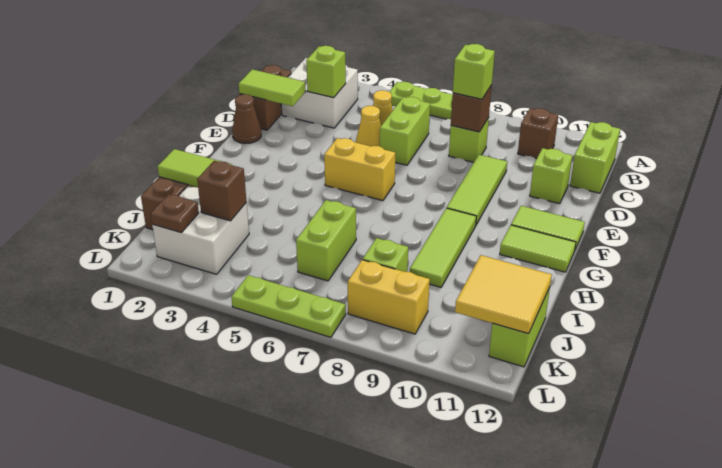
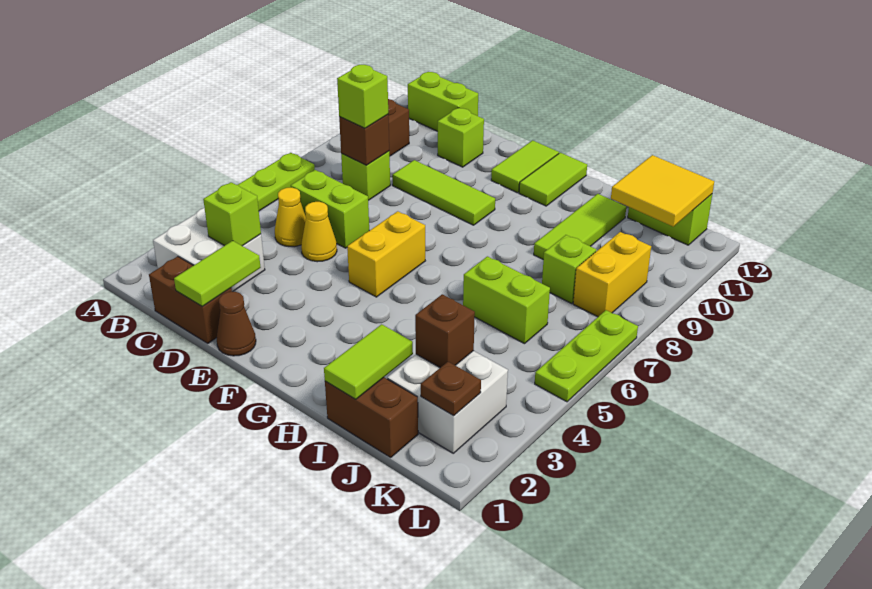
lime tile G9:I9 level 1 -> lime tile I9:I11 level 1

